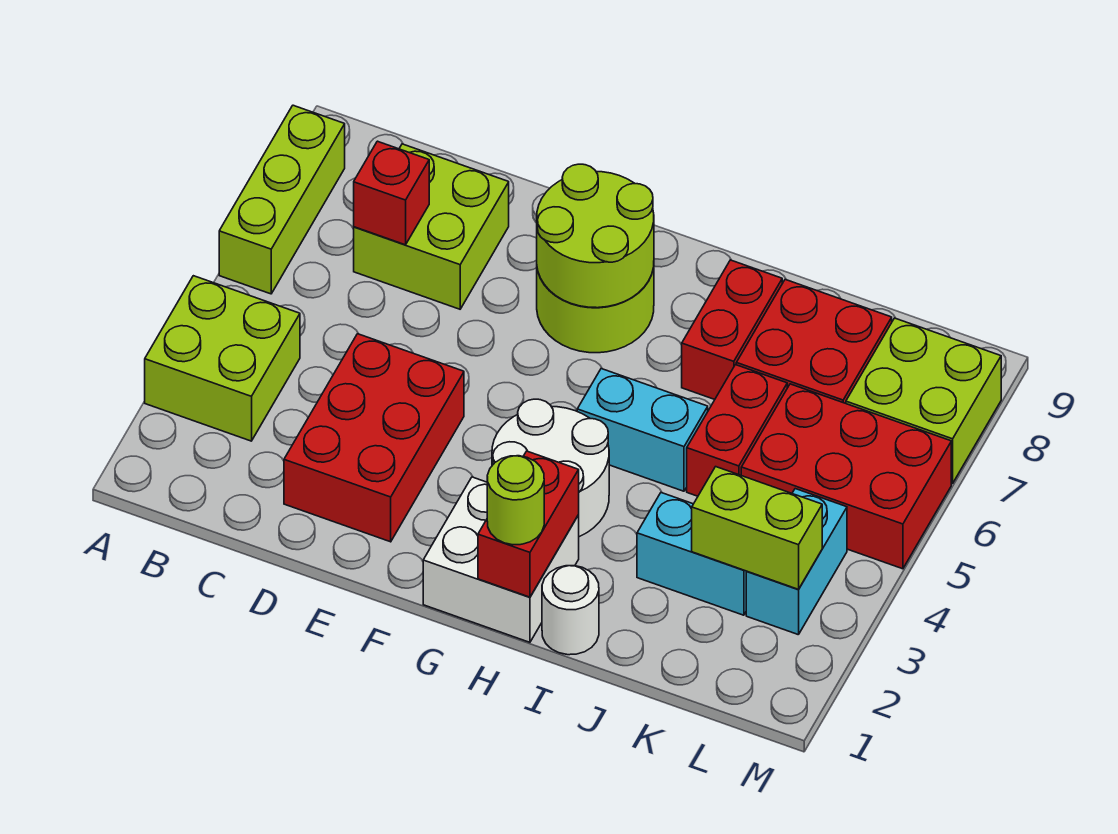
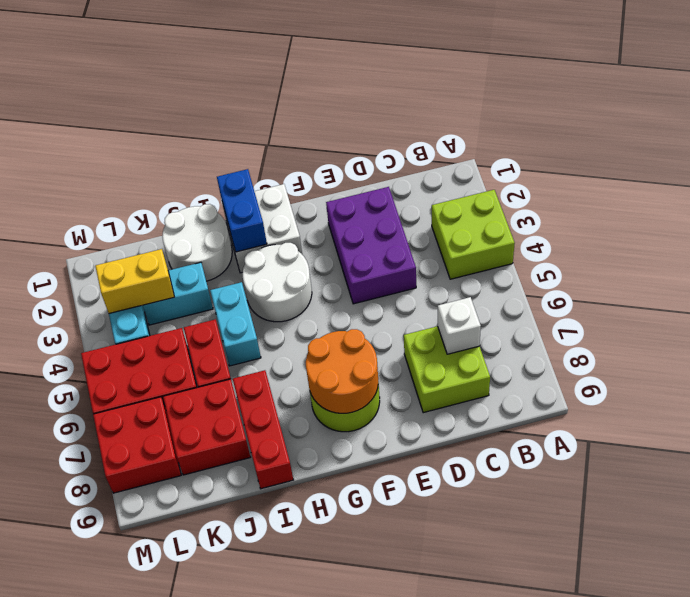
lime brick A6:A8 level 1 -> none
red brick C7 level 2 -> white brick C7 level 2
red brick D2:E4 level 1 -> purple brick D2:E4 level 1
lime round brick F7:G8 level 2 -> orange round brick F7:G8 level 2
red brick H1:H2 level 2 -> blue brick H1:H2 level 2
lime round brick H1 level 3 -> none
cyan brick H5:I5 level 1 -> cyan brick I4:I5 level 1
white round brick I1 level 1 -> white round brick I1:J2 level 1
red brick I7:I8 level 1 -> red brick I7:I9 level 1
lime brick K3:L3 level 2 -> yellow brick K3:L3 level 2
lime brick L7:M8 level 1 -> red brick L7:M8 level 1

